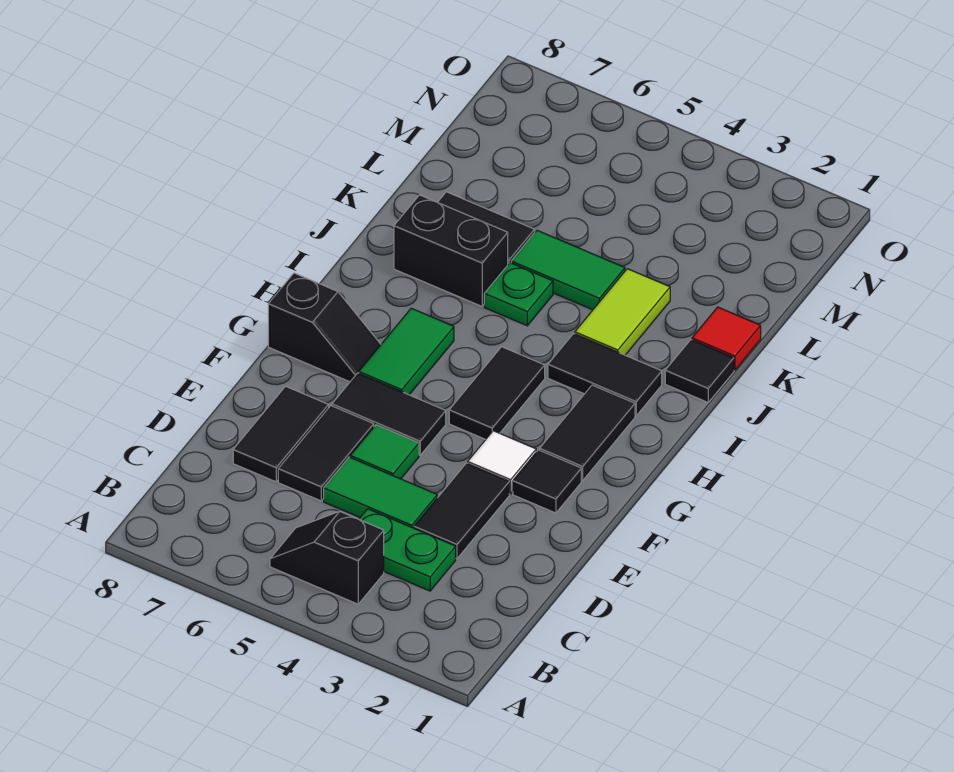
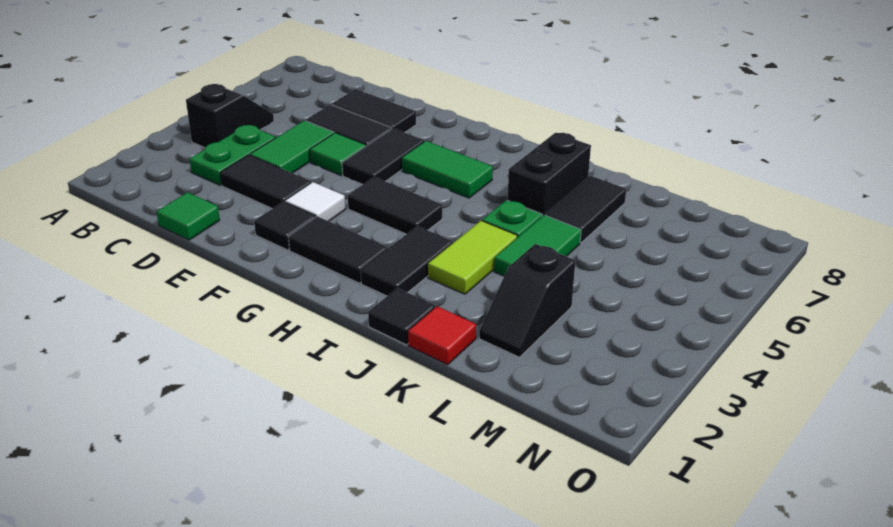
none -> green tile D1 level 1
black slope G7:G8 level 1 top 8 -> black slope L2:L3 level 1 top 3
lime tile J3:K3 level 1 -> lime tile J3:J4 level 1

